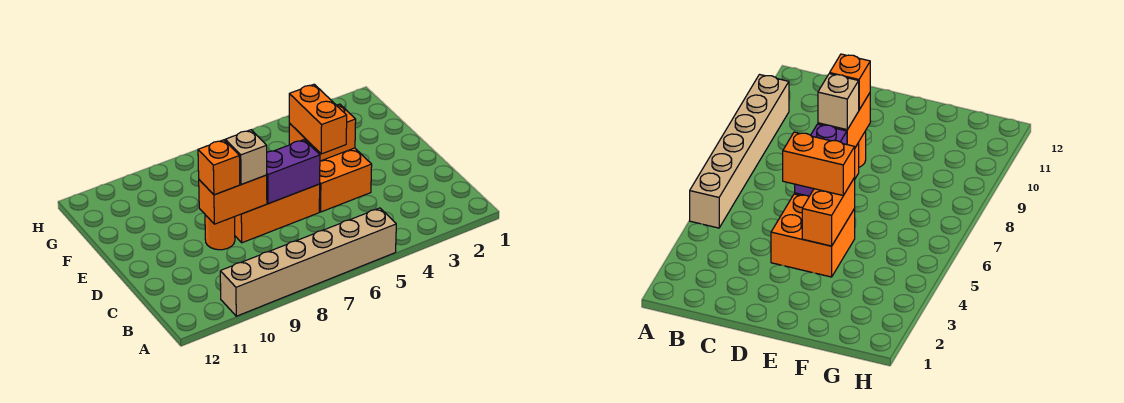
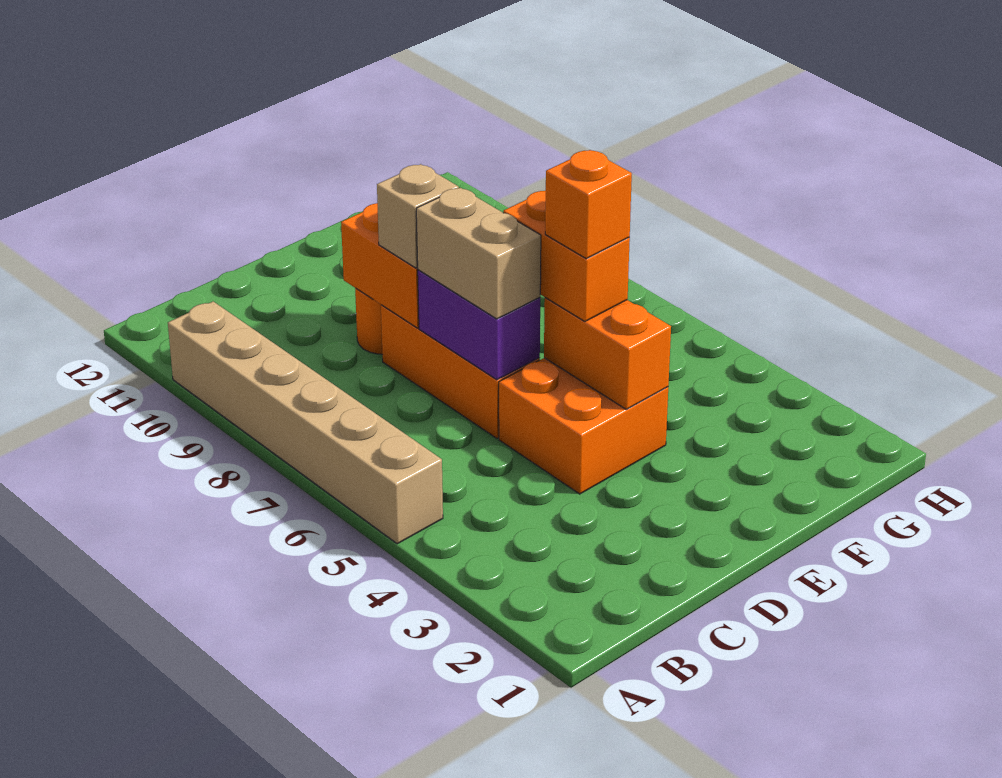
orange brick D5:E5 level 3 -> orange brick E5:E6 level 3
none -> tan brick D6:D7 level 3
orange brick D9 level 3 -> orange brick E5 level 4

